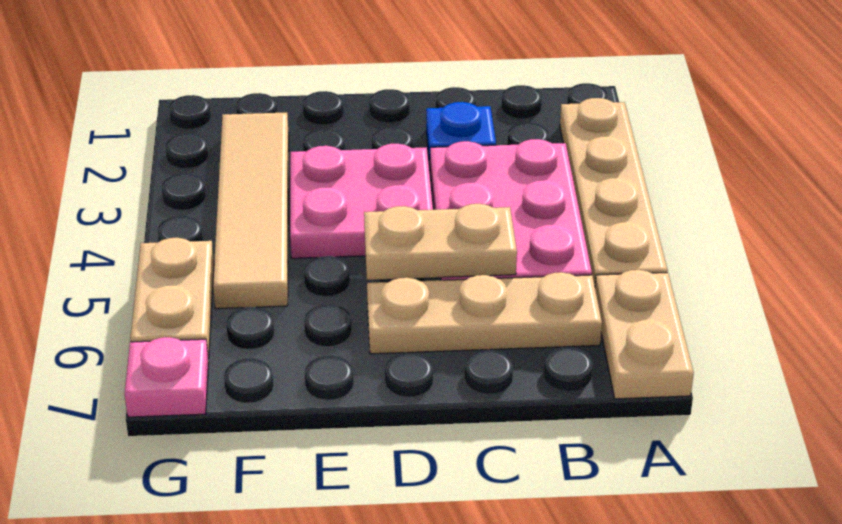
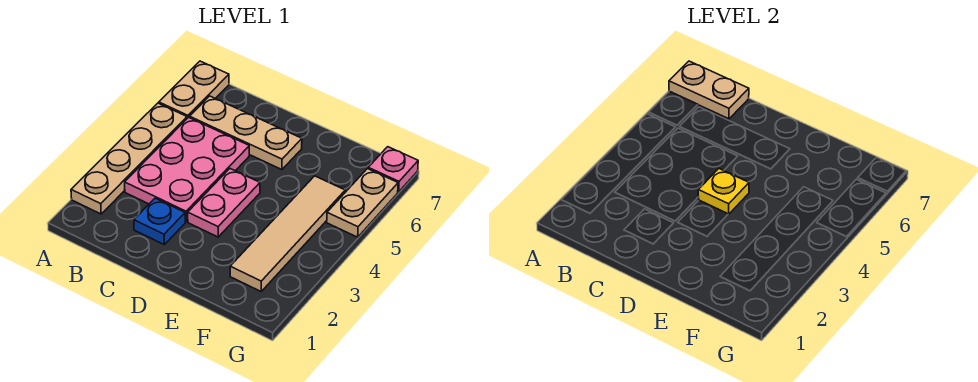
tan plate C5:D5 level 2 -> tan plate A7:B7 level 2
pink plate D3:E4 level 1 -> pink plate D3:D4 level 1
none -> yellow plate D4 level 2

